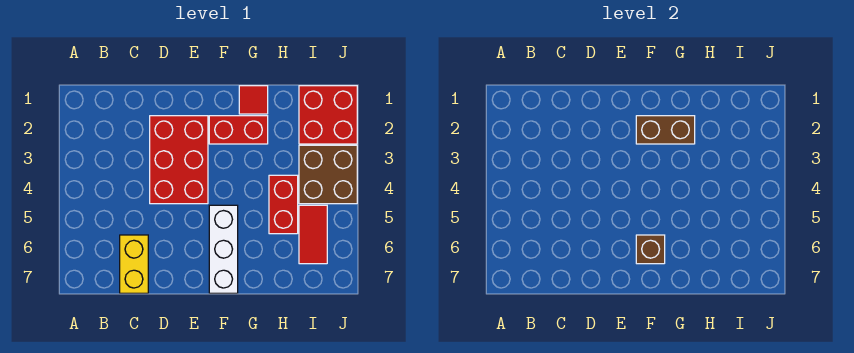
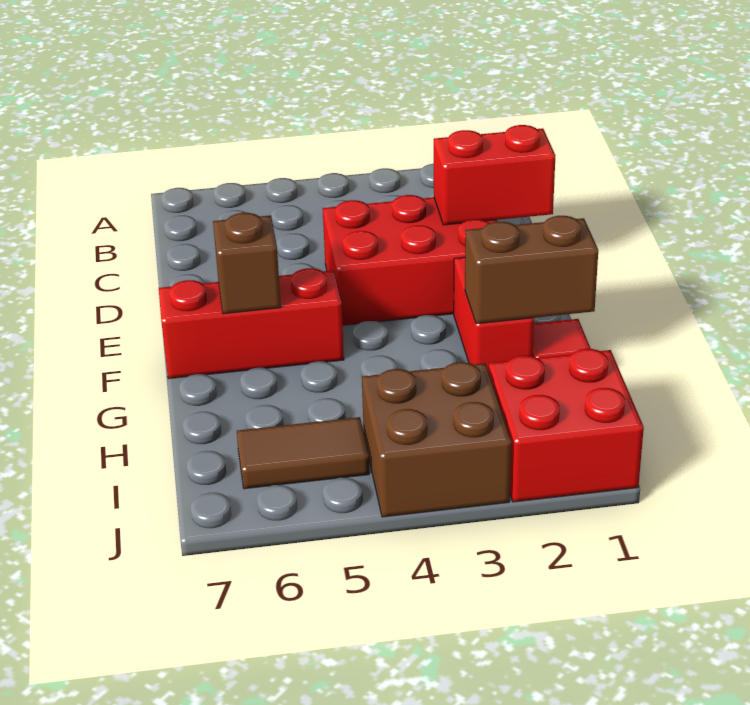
yellow brick C6:C7 level 1 -> none
brown brick F2:G2 level 2 -> brown brick G1:G2 level 2
white brick F5:F7 level 1 -> red brick F5:F7 level 1
red brick H4:H5 level 1 -> red brick D1:D2 level 2
red tile I5:I6 level 1 -> brown tile I5:I6 level 1

